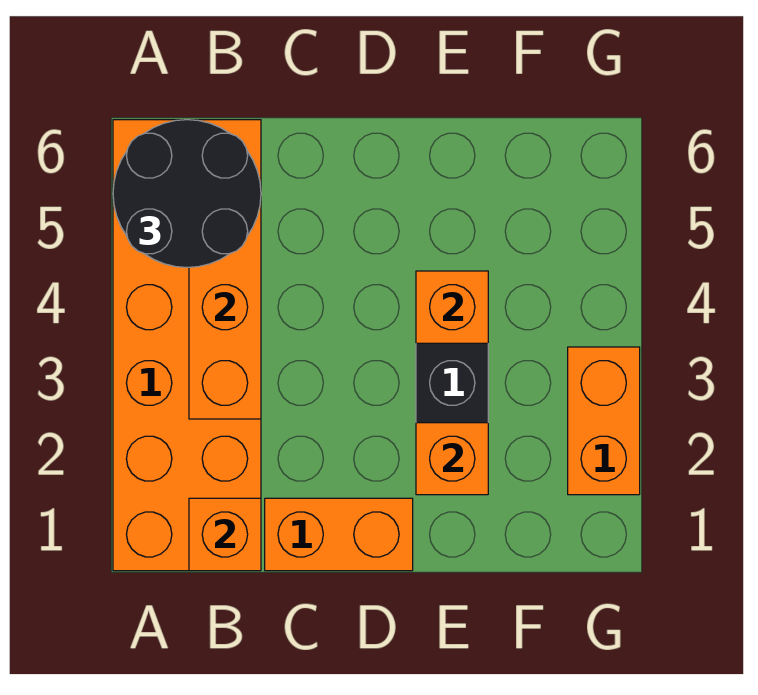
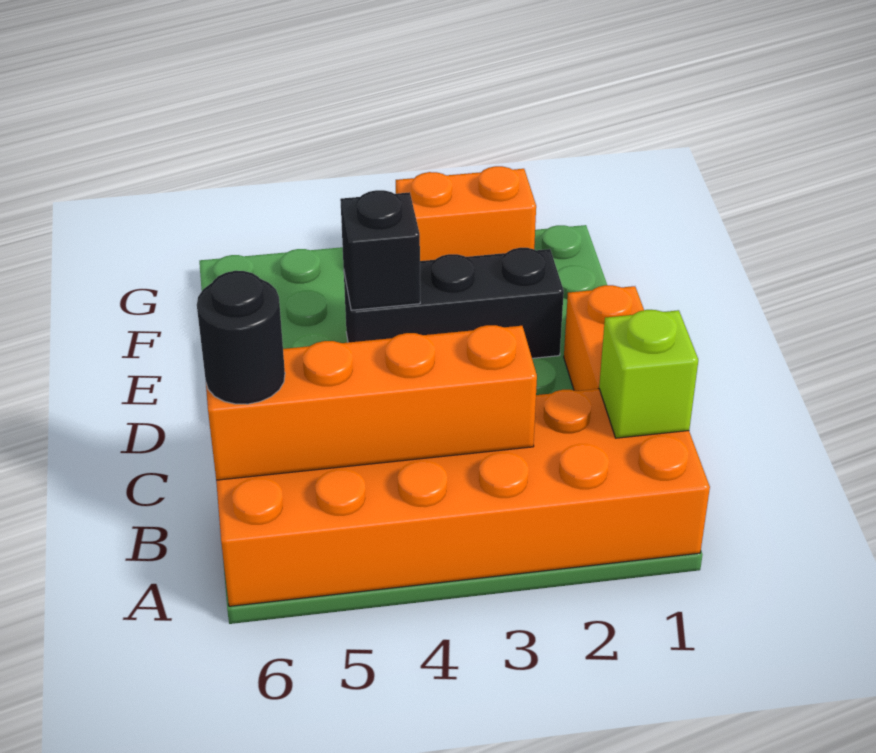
black round brick A5:B6 level 3 -> black round brick B6 level 3
orange brick B1 level 2 -> lime brick B1 level 2
orange brick E2 level 2 -> none
orange brick E4 level 2 -> black brick E4 level 2

